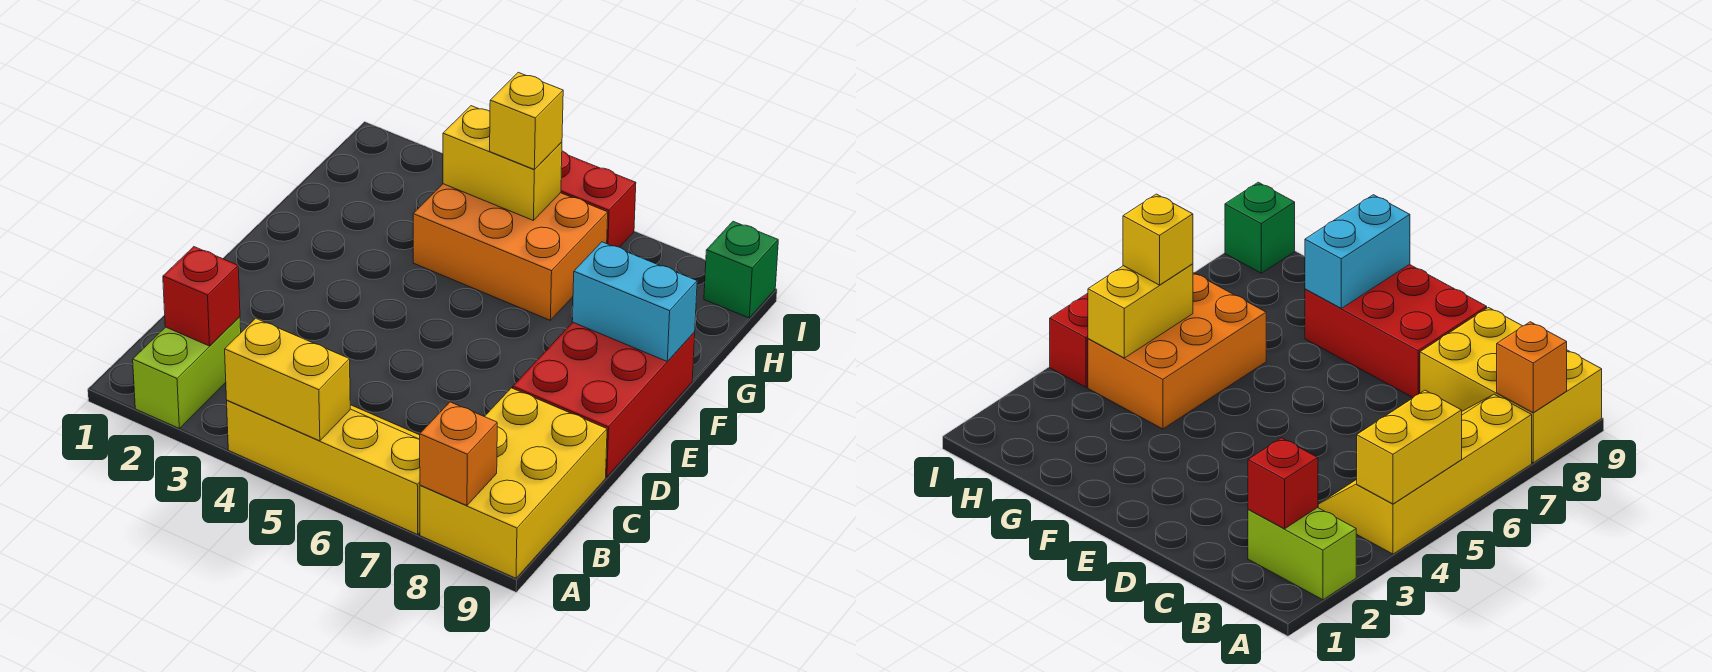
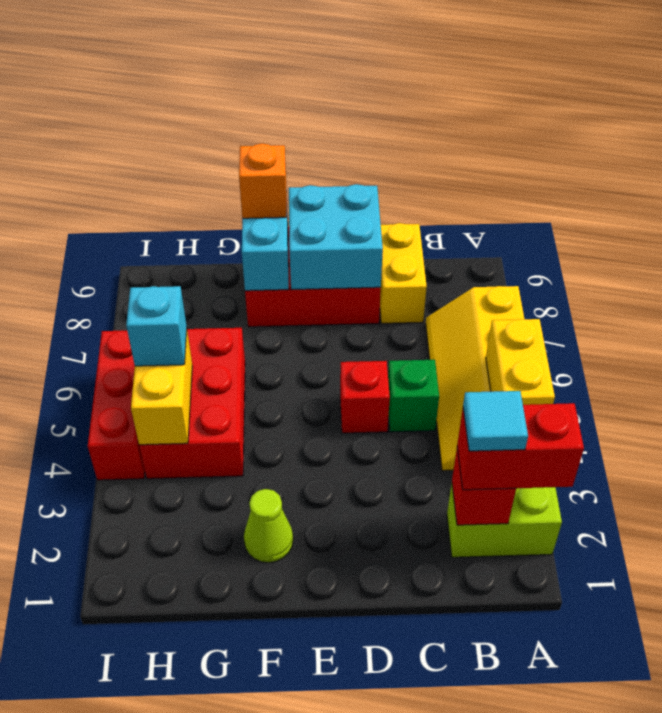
none -> red brick A2:B2 level 3
yellow brick A8:C9 level 1 -> yellow brick C8:C9 level 1
orange brick A8 level 2 -> orange brick F9 level 3
none -> cyan tile B2 level 4
none -> red brick D5 level 1
none -> cyan brick D8:E9 level 2
none -> lime cone F2 level 1
orange brick G4:H6 level 1 -> red brick G4:H6 level 1
yellow brick H5 level 3 -> cyan brick H5 level 3
green brick I9 level 1 -> green brick C5 level 1

